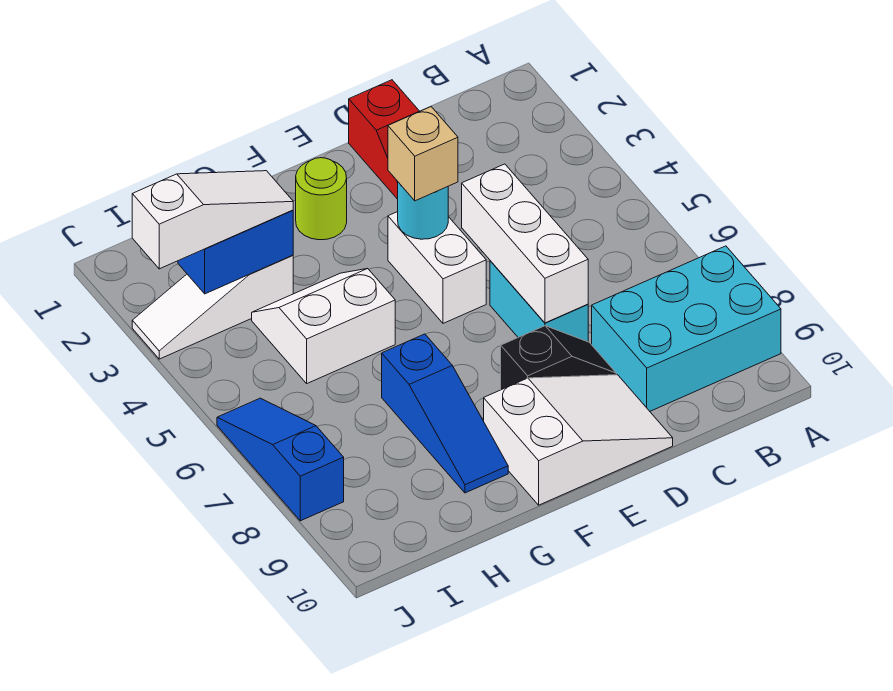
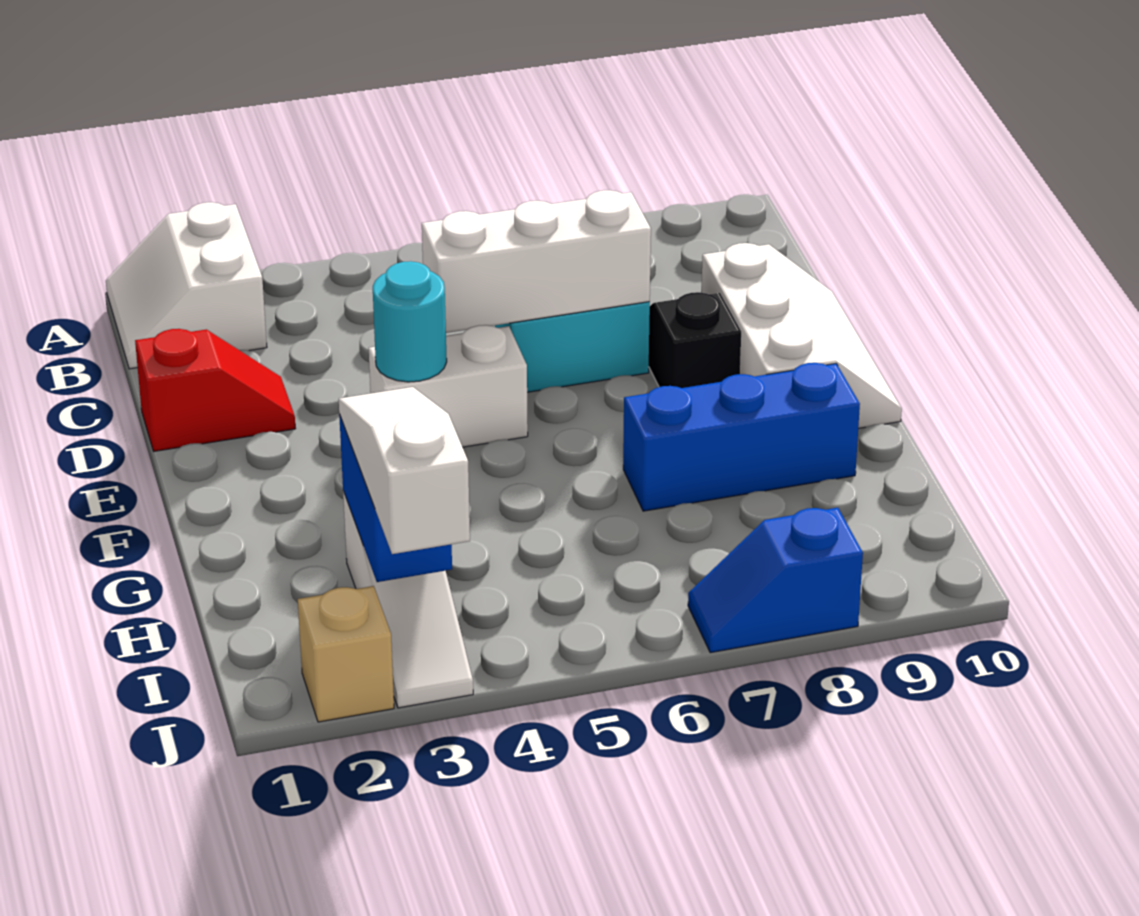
cyan brick A8:C9 level 1 -> none
white slope D9:F10 level 1 top F -> white slope D9:F10 level 1 top 9
tan brick E4 level 3 -> tan brick J2 level 1
lime round brick F2 level 1 -> none
white slope G4:H5 level 1 top 5 -> white slope A1:B2 level 1 top 2
blue slope G7:G9 level 1 top 7 -> blue brick G7:G9 level 1
blue slope J6:J8 level 1 top 8 -> blue slope J7:J8 level 1 top 8

